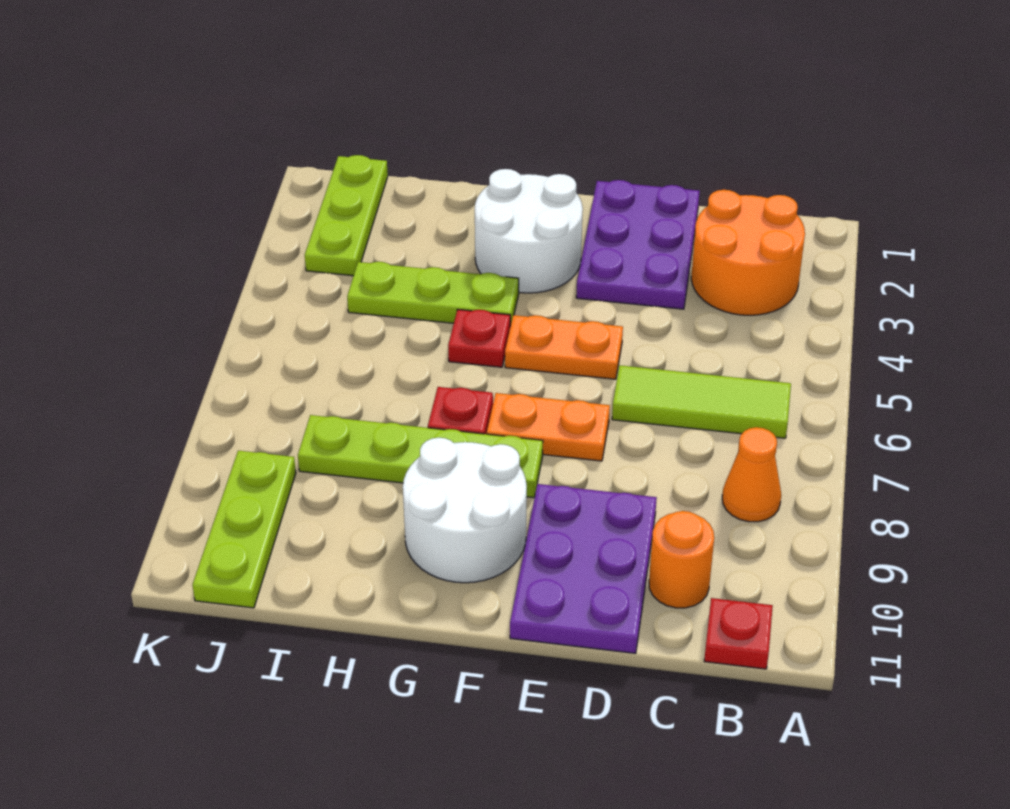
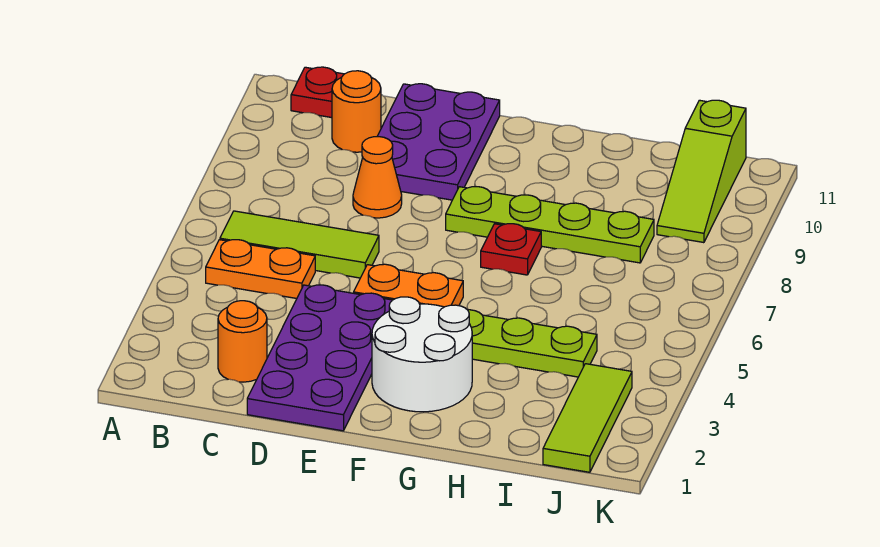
orange round brick B2:C3 level 1 -> orange round brick C2 level 1
orange cone B8 level 1 -> orange cone D8 level 1
purple plate D1:E3 level 1 -> purple plate D1:E4 level 1
orange plate E7:F7 level 1 -> orange plate B5:C5 level 1
white round brick F9:G10 level 1 -> none
red plate G5 level 1 -> none
lime plate J1:J3 level 1 -> lime tile J1:J3 level 1
lime plate J9:J11 level 1 -> lime slope J9:J11 level 1 top 11

